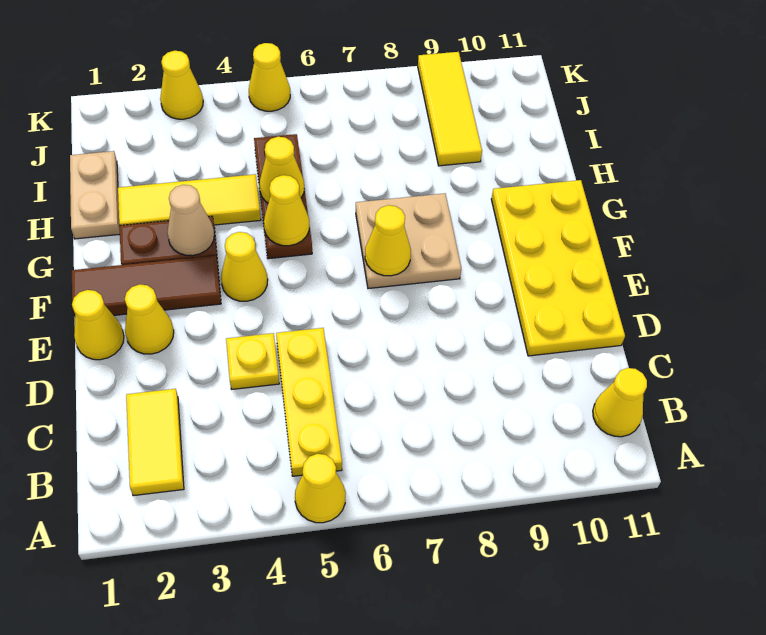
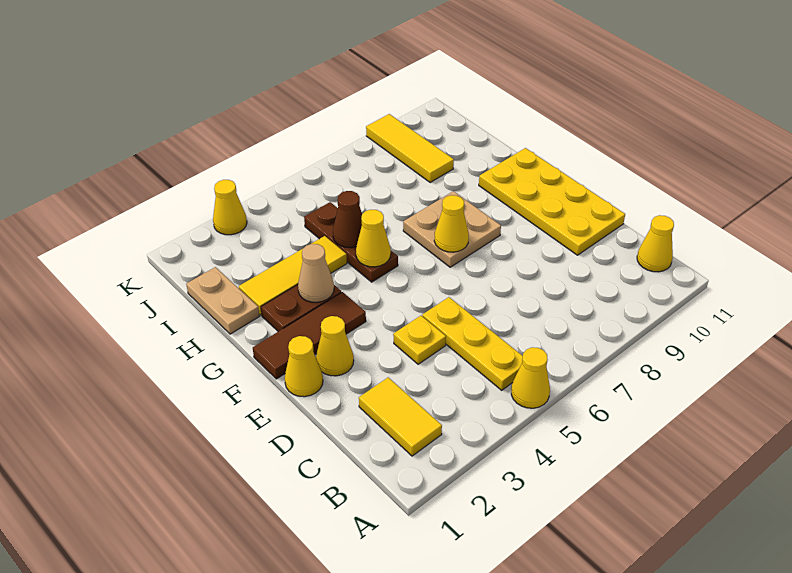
yellow cone F4 level 1 -> none
yellow cone H5 level 2 -> brown cone H5 level 2
yellow cone K5 level 1 -> none

